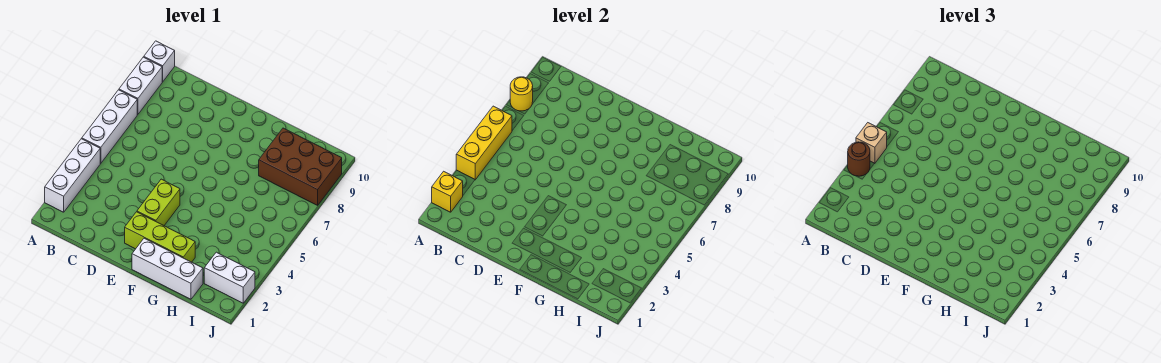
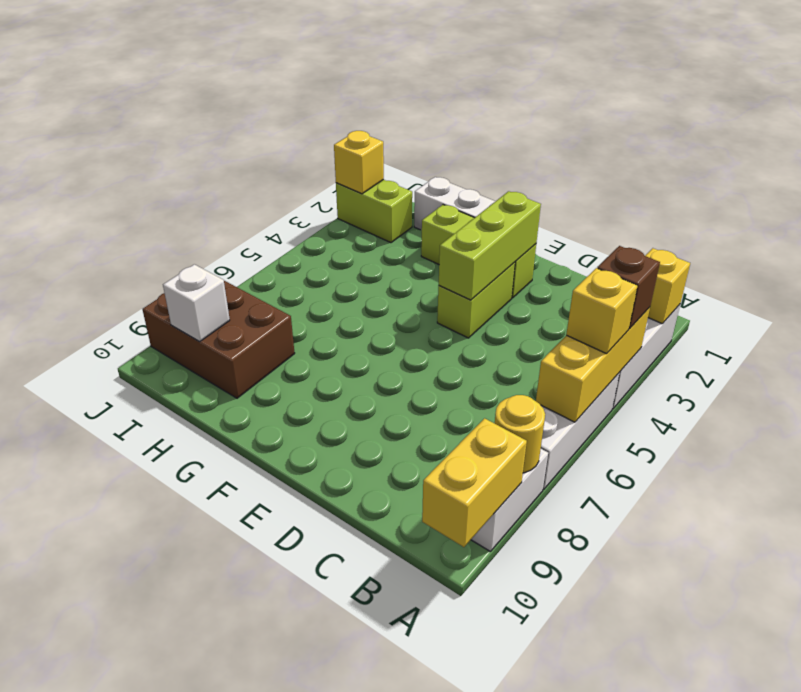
brown round brick A4 level 3 -> brown brick A4 level 3
tan brick A5 level 3 -> yellow brick A5 level 3
none -> yellow brick A9:A10 level 2
white brick A10 level 1 -> white brick I9 level 2
none -> lime brick E2:E4 level 2
white brick I2:J2 level 1 -> lime brick I2:J2 level 1
none -> yellow brick J2 level 2

